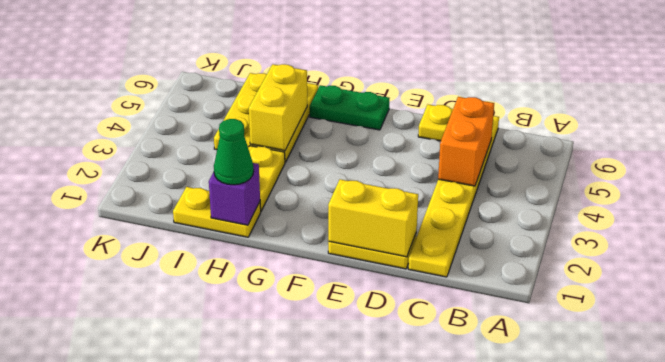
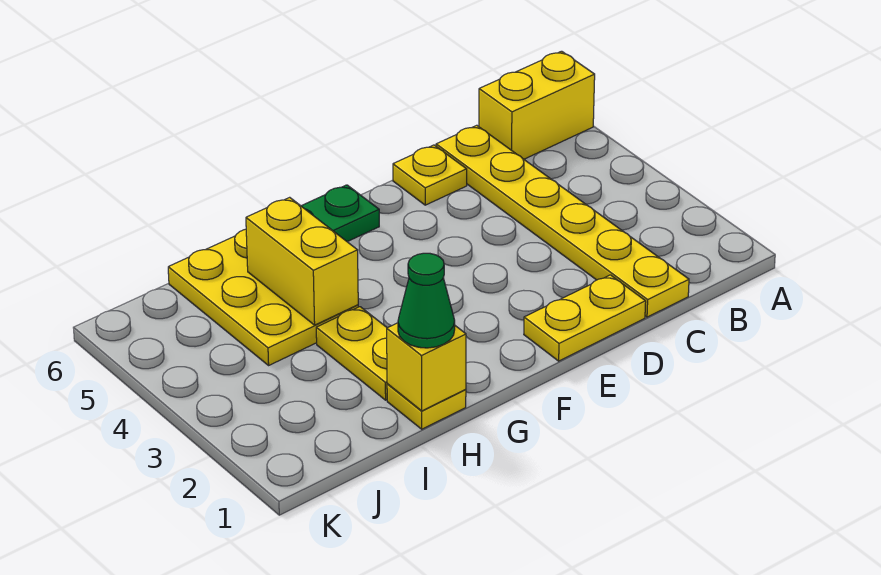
orange brick C4:C5 level 2 -> none
yellow brick D1:E1 level 2 -> yellow brick A6:B6 level 1
yellow plate H1:I1 level 1 -> yellow plate H1 level 1
purple brick H1 level 2 -> yellow brick H1 level 2

